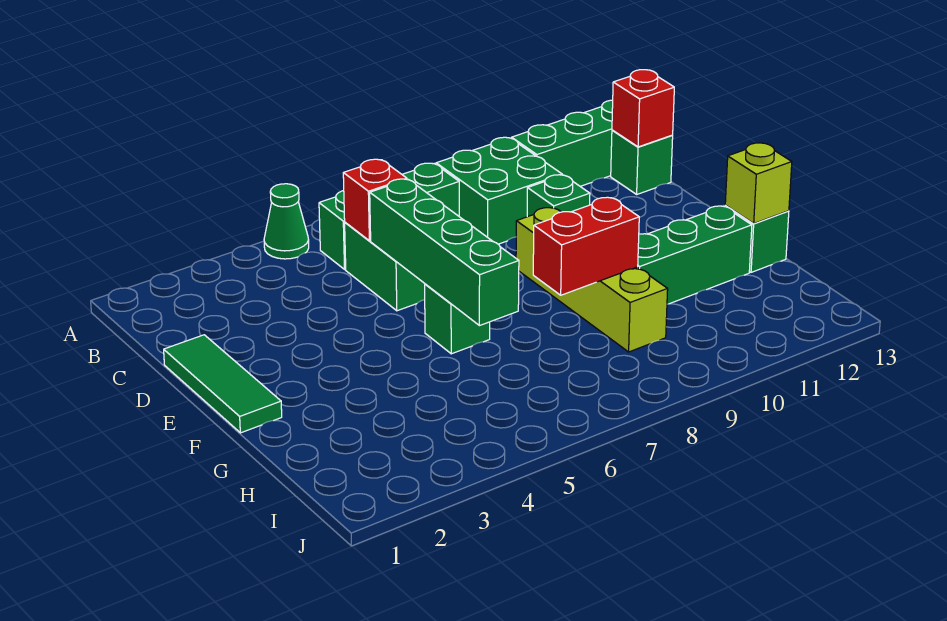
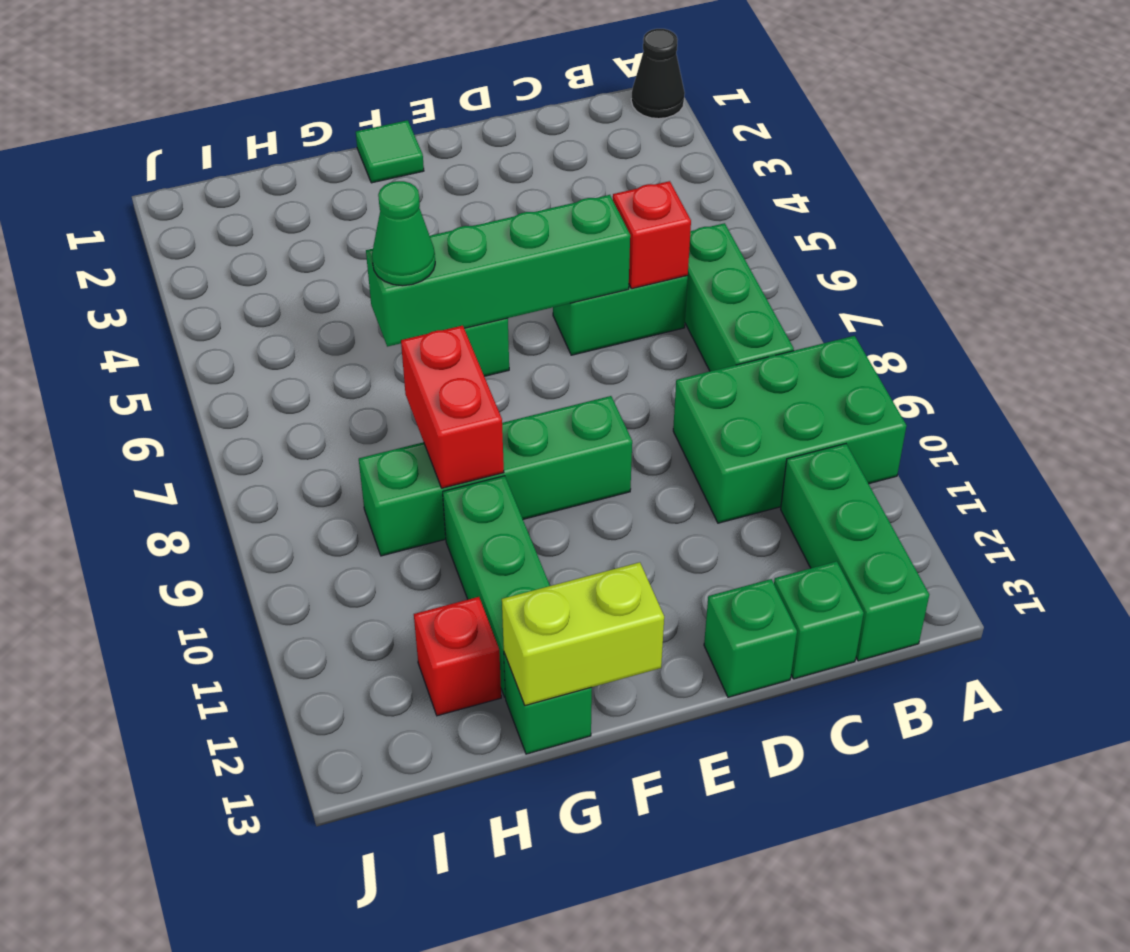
none -> black cone A1 level 1
green cone A5 level 1 -> green cone G6 level 3
green brick B9:C10 level 1 -> green brick A9:C10 level 1
red brick C13 level 2 -> red brick H12 level 1
green tile D1:F1 level 1 -> green tile F1 level 1
green brick D10 level 1 -> green brick D13 level 1
lime brick E9:H9 level 1 -> green brick E9:H9 level 1
lime brick G13 level 2 -> lime brick F13:G13 level 2

